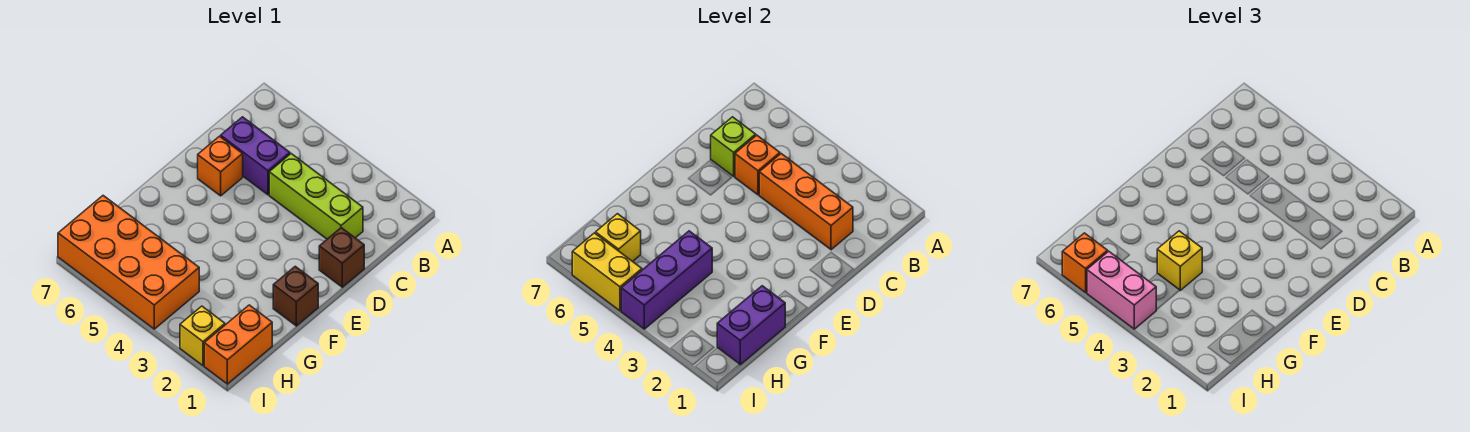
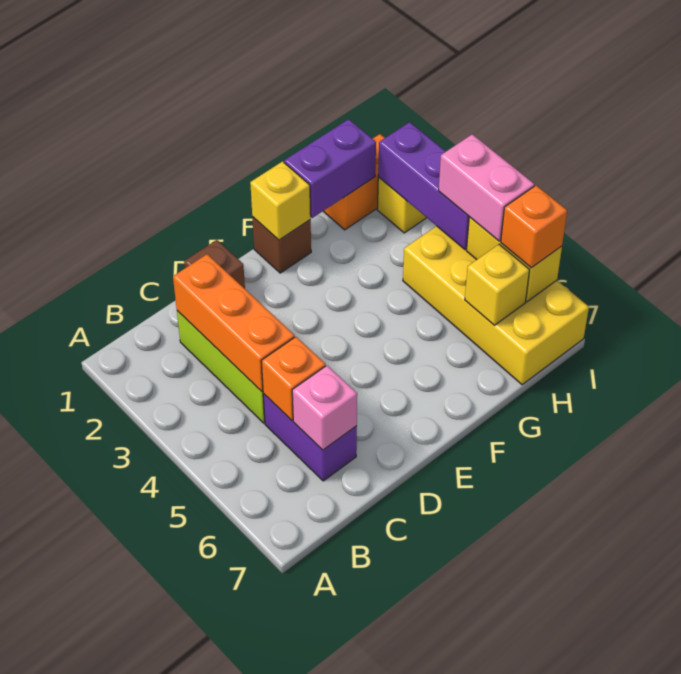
lime brick C6 level 2 -> pink brick C6 level 2
orange brick D6 level 1 -> none
purple brick G4:I4 level 2 -> purple brick I2:I4 level 2
yellow brick G4 level 3 -> yellow brick F1 level 2
orange brick H4:I7 level 1 -> yellow brick H4:I7 level 1

